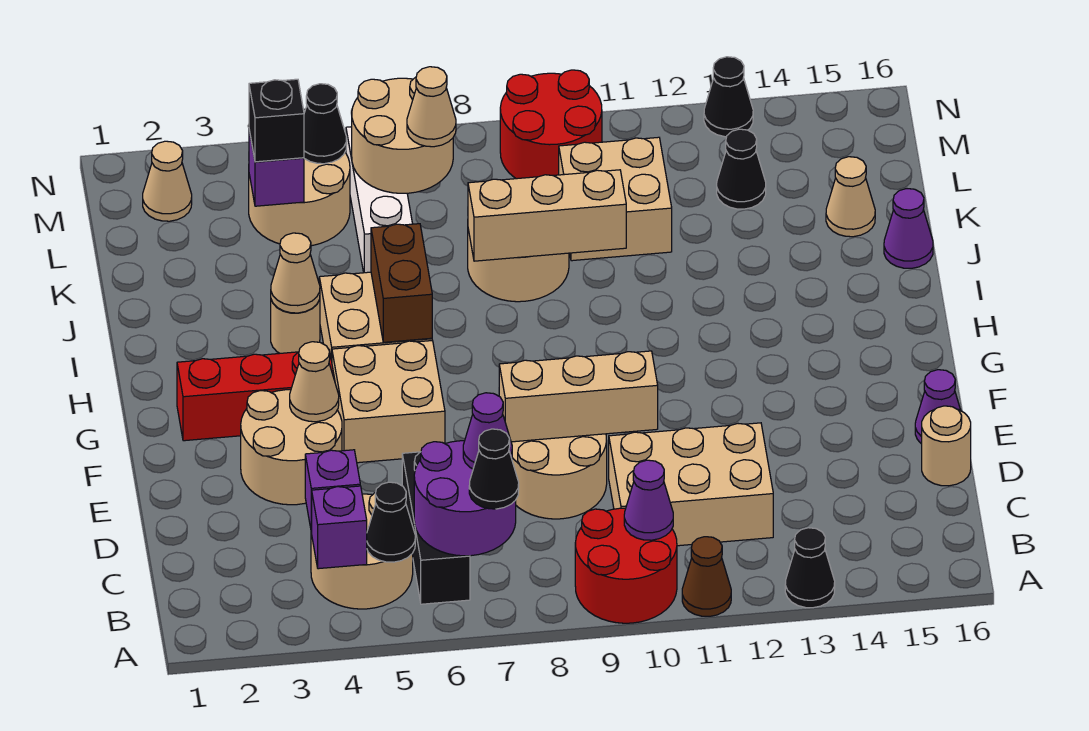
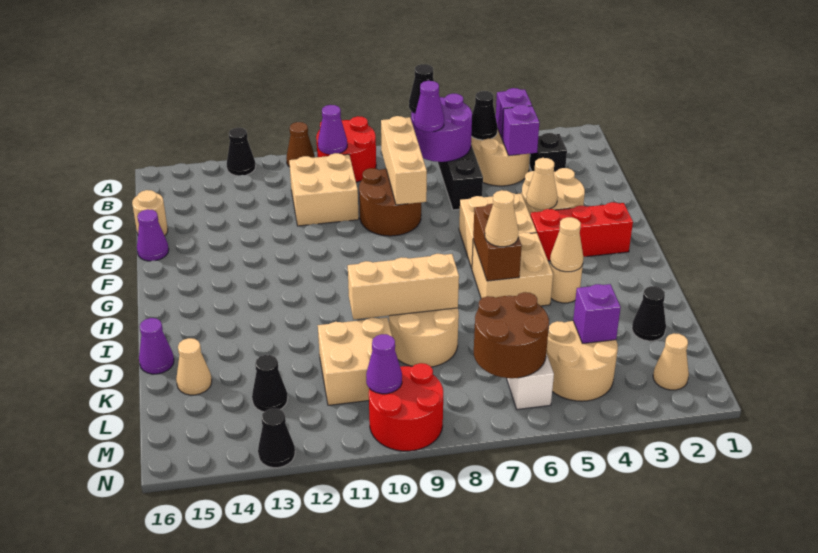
tan brick C10:D12 level 1 -> tan brick C10:D11 level 1
tan round brick D8:E9 level 1 -> brown round brick D8:E9 level 1
tan brick E8:E10 level 2 -> tan brick C8:E8 level 2
black brick L4 level 3 -> black brick C3 level 1
tan round brick L6:M7 level 2 -> brown round brick L6:M7 level 2
tan cone L7 level 3 -> tan cone I6 level 3
black cone M5 level 2 -> black cone K2 level 1
none -> purple cone M10 level 2

